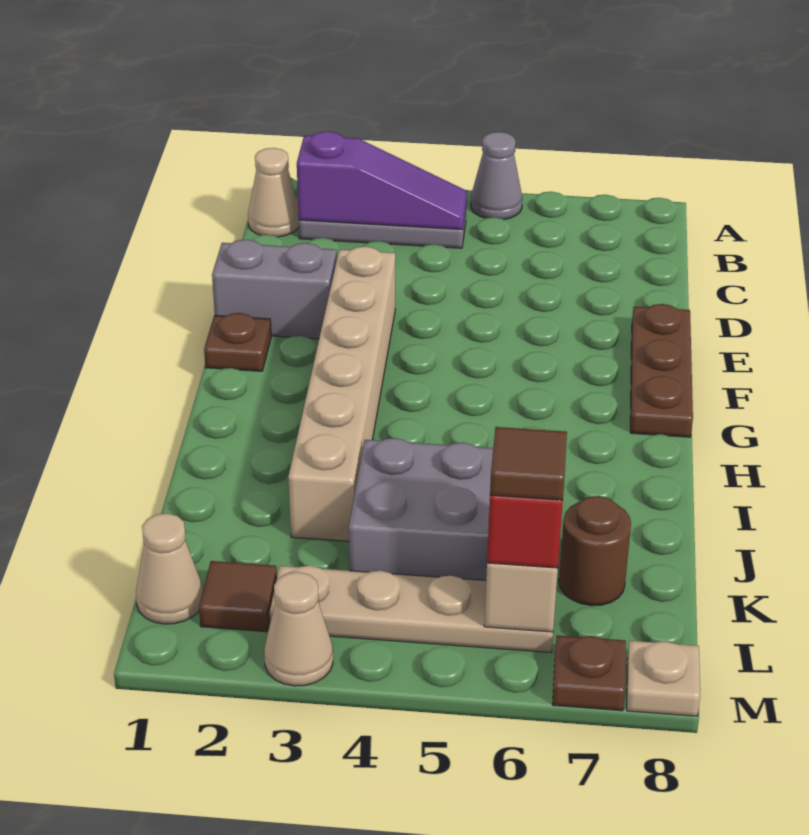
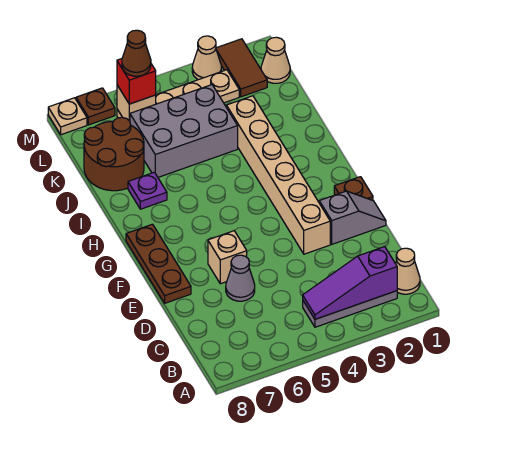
grey cone A5 level 1 -> grey cone D6 level 1
grey brick E1:E2 level 1 -> grey slope E1:E2 level 1 top 2
none -> tan brick E6 level 1
none -> purple plate I7 level 1
brown round brick K7 level 1 -> brown round brick J7:K8 level 1
brown tile L2 level 1 -> brown tile L2:M2 level 1
brown tile L6 level 4 -> brown cone L6 level 4

